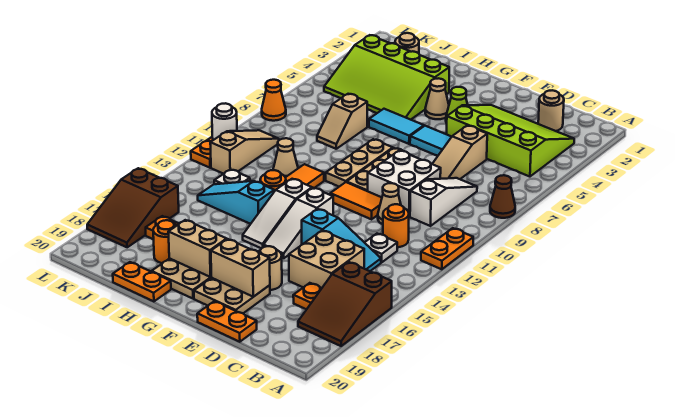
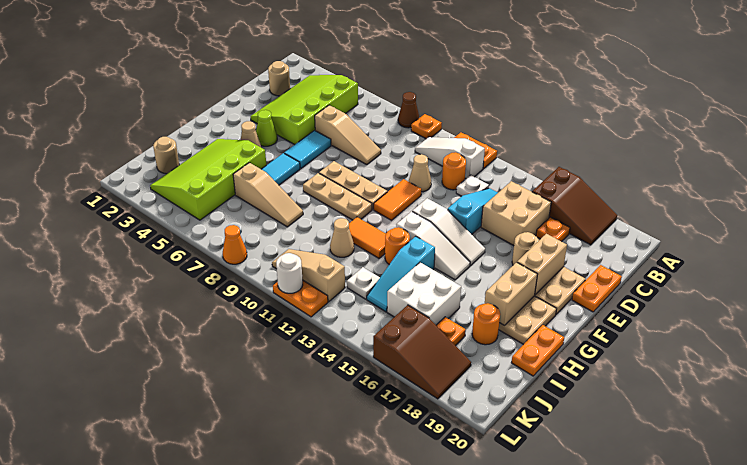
none -> orange plate A9 level 1
white slope C8:C10 level 1 top 10 -> white slope B10:B12 level 1 top 12
white brick D9:E10 level 1 -> white brick I15:J16 level 1
lime slope H3:K5 level 1 top 3 -> lime slope H3:K5 level 1 top 5
tan slope I7:I8 level 1 top 7 -> tan slope I6:I8 level 1 top 6

